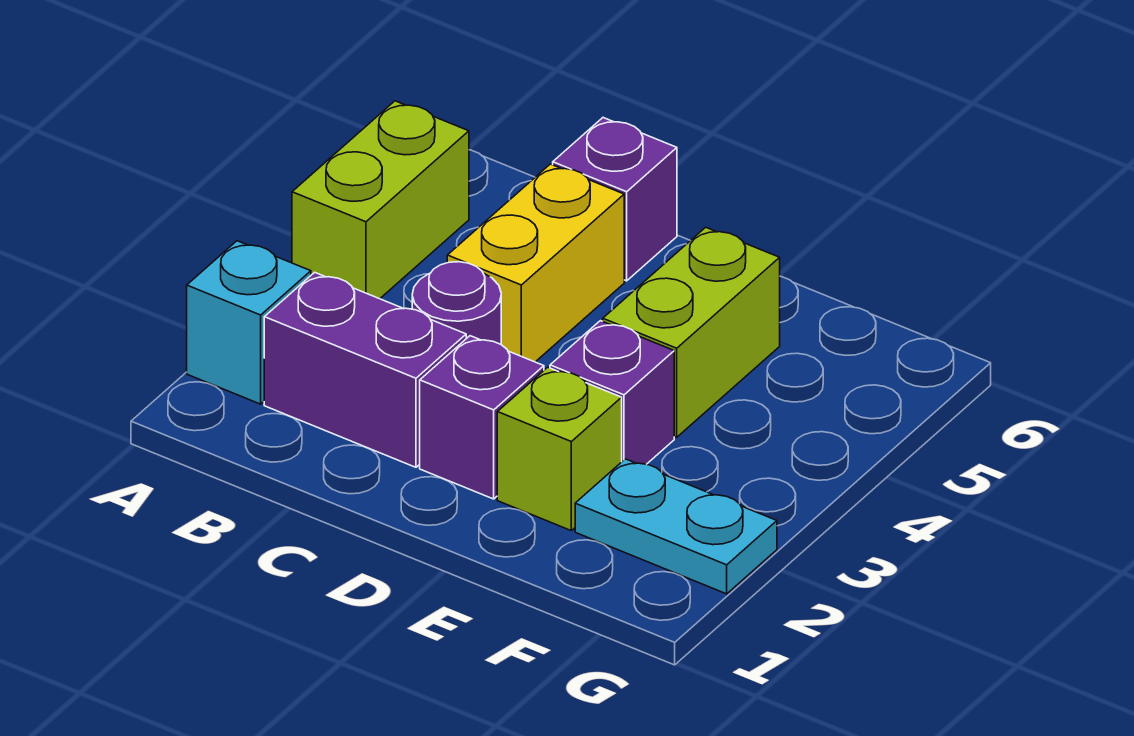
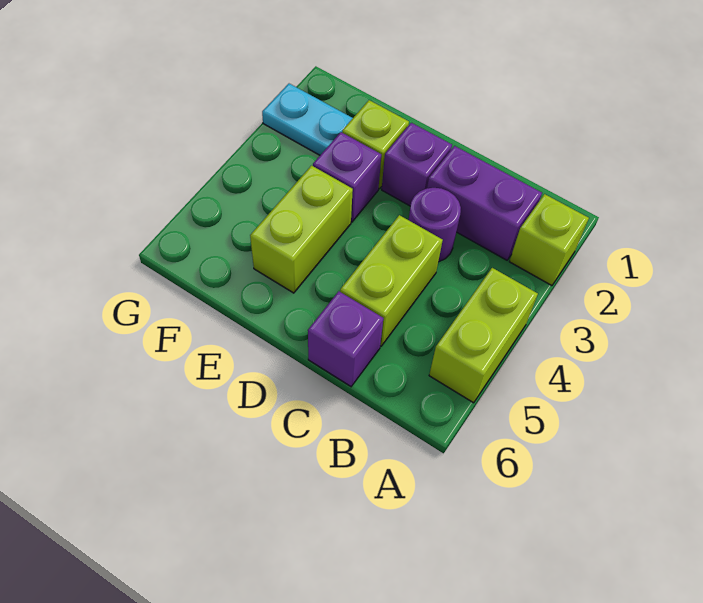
cyan brick A2 level 1 -> lime brick A2 level 1
yellow brick C4:C5 level 1 -> lime brick C4:C5 level 1

